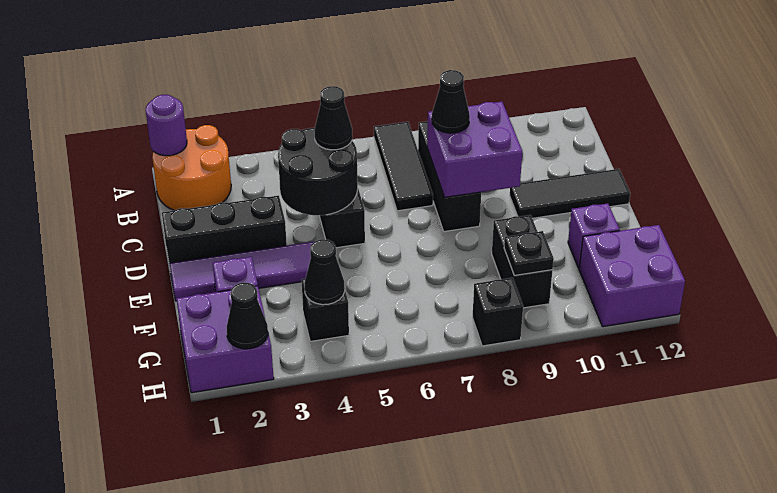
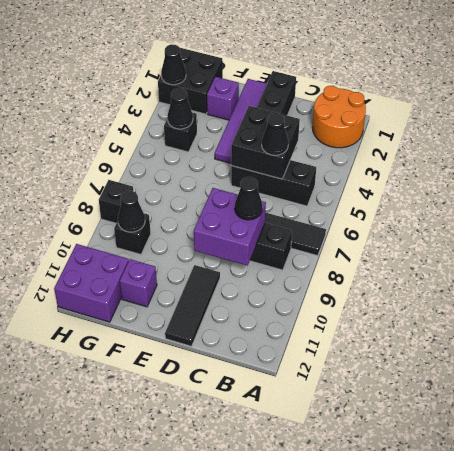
purple round brick A1 level 2 -> none
black round brick C4:D5 level 2 -> black brick C4:D5 level 2
black brick F9:G9 level 1 -> black brick G9 level 1
purple brick G1:H2 level 1 -> black brick G1:H2 level 1
black plate G9 level 2 -> black cone G9 level 2

